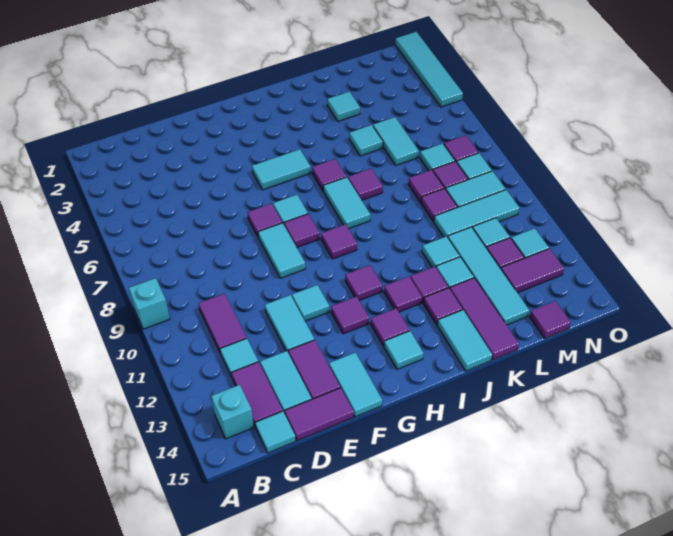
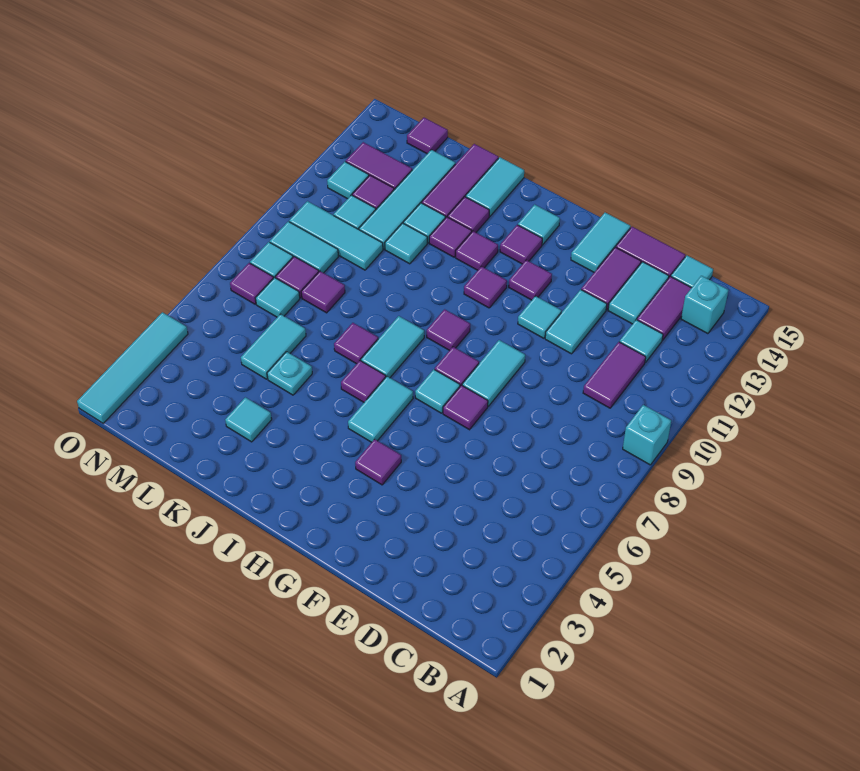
cyan tile G5:H5 level 1 -> cyan tile H5:H6 level 1
cyan tile K5 level 1 -> cyan plate K5 level 1
purple tile L9 level 1 -> purple tile G4 level 1

